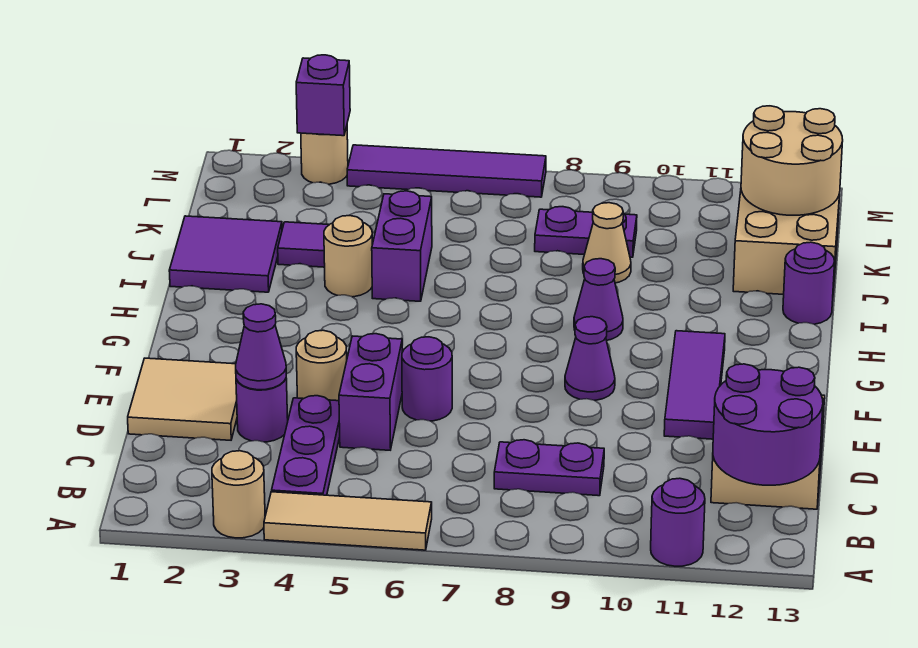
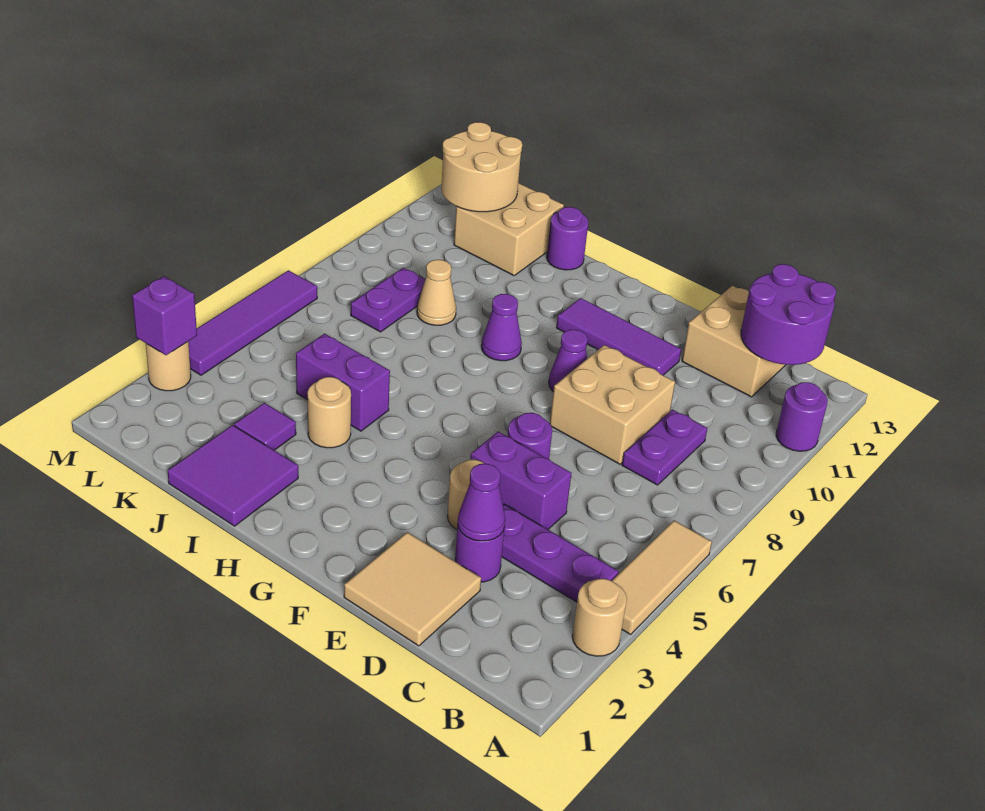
none -> tan brick D8:E9 level 1

